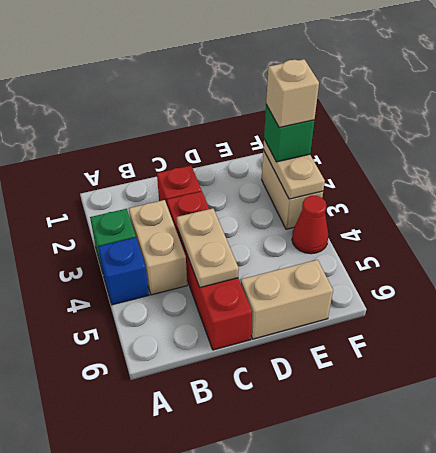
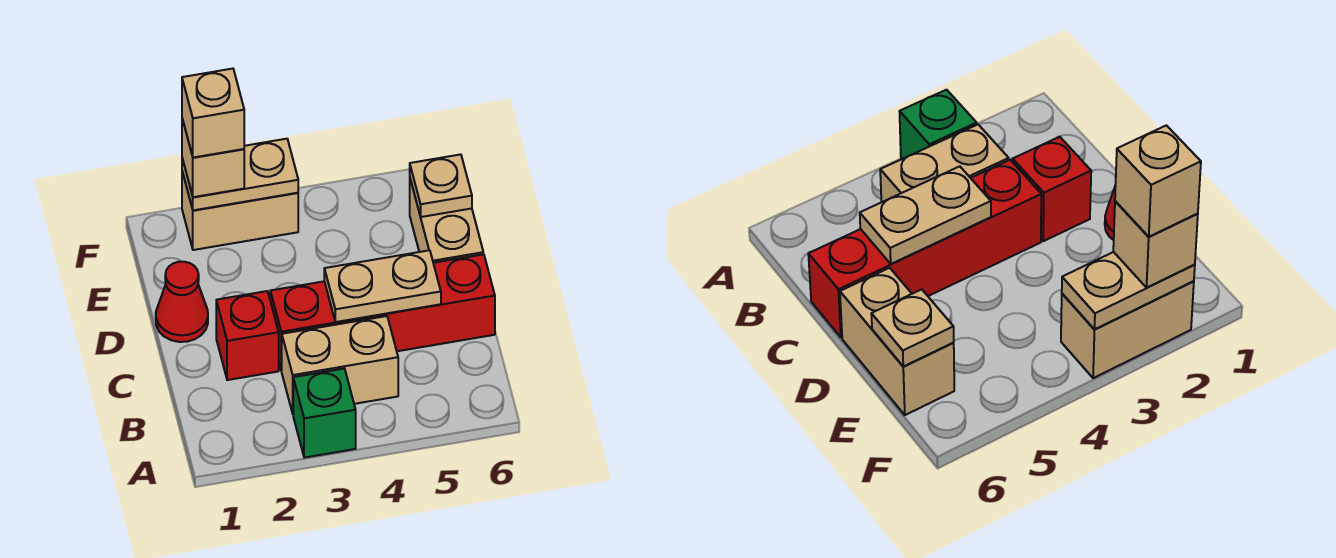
blue brick A4 level 1 -> none
none -> tan plate E6 level 2
green brick F2 level 3 -> tan brick F2 level 3
red cone F4 level 1 -> red cone D1 level 1

